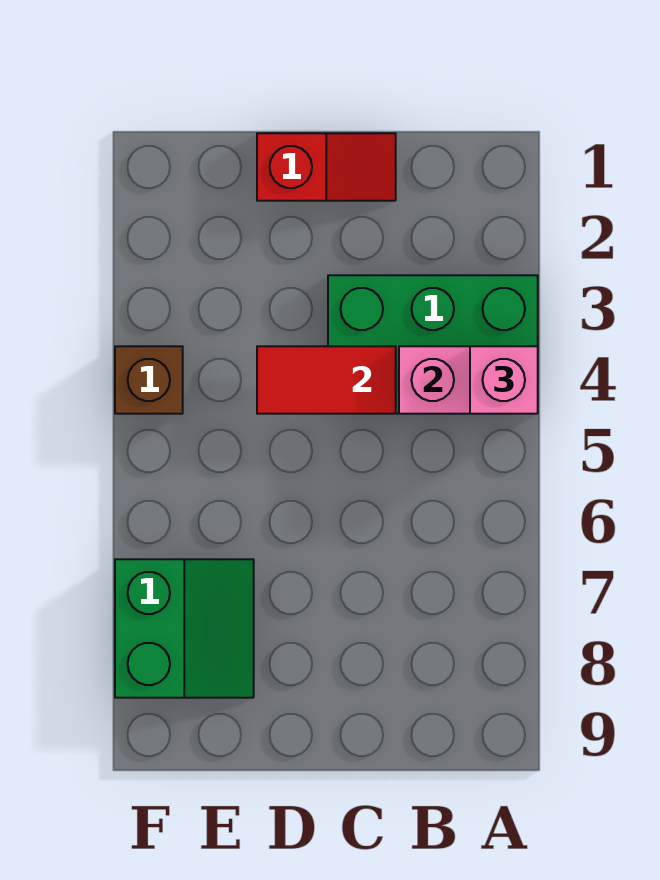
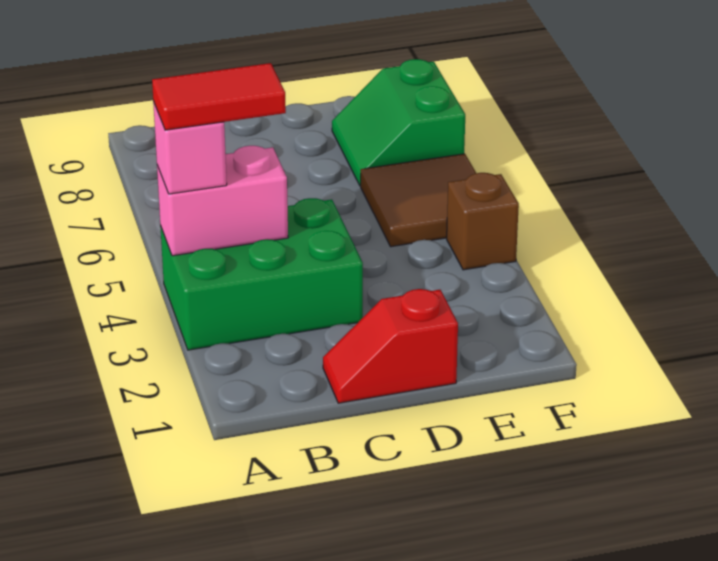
red tile C4:D4 level 2 -> red tile A4:B4 level 4
none -> brown tile E5:F6 level 1

